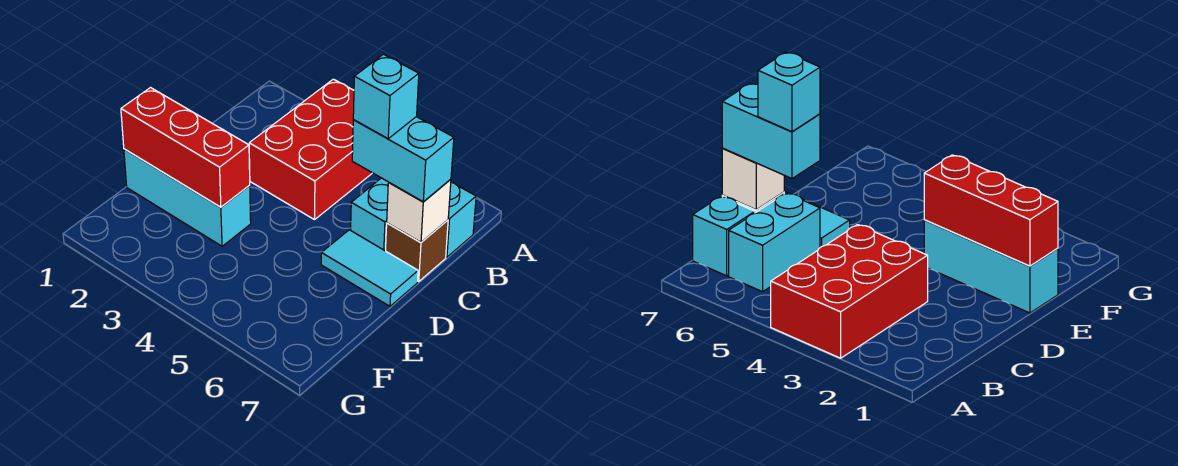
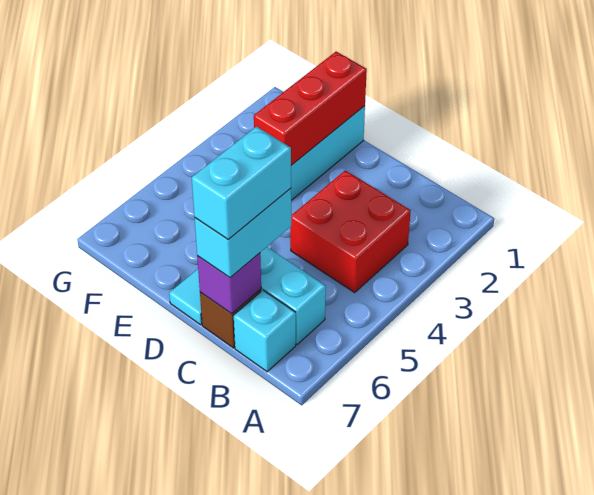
red brick A3:C4 level 1 -> red brick B3:C4 level 1
cyan brick C6 level 4 -> cyan brick C6:C7 level 4
white brick C7 level 2 -> purple brick C7 level 2

